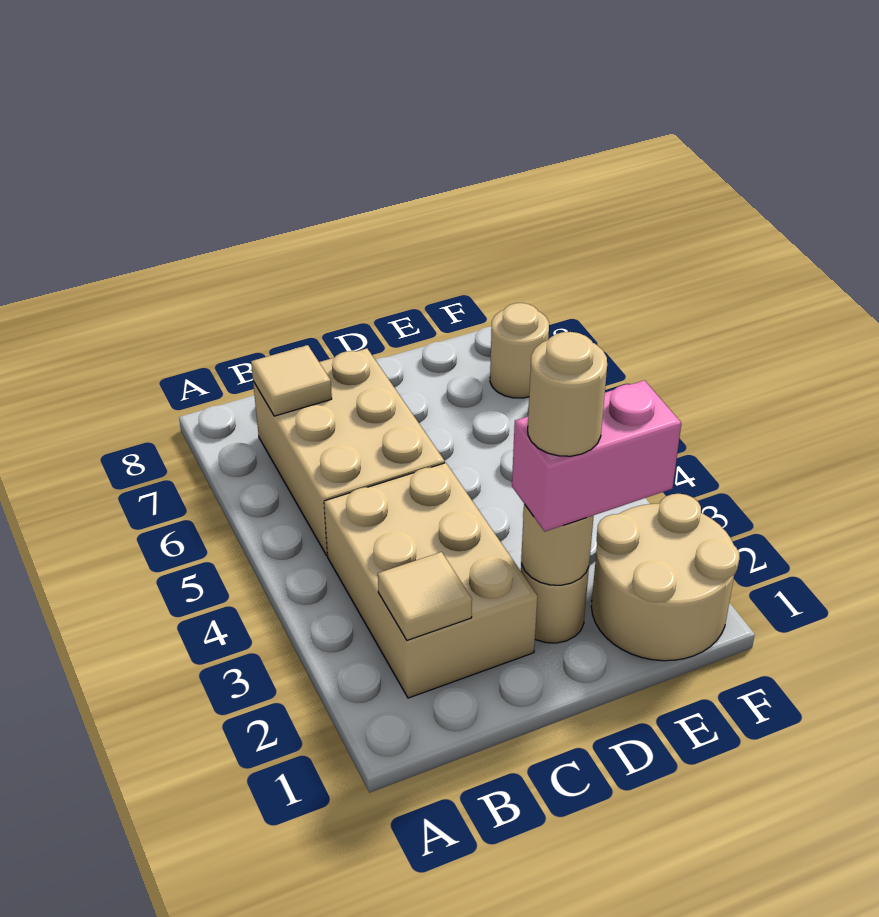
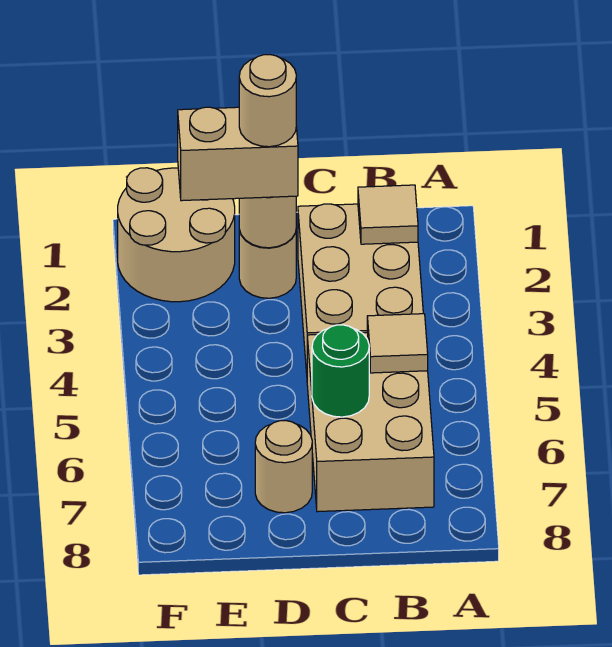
tan tile B7 level 2 -> tan tile B5 level 2
none -> green round brick C6 level 2
pink brick D2:E2 level 3 -> tan brick D2:E2 level 3
tan round brick F7 level 1 -> tan round brick D7 level 1

